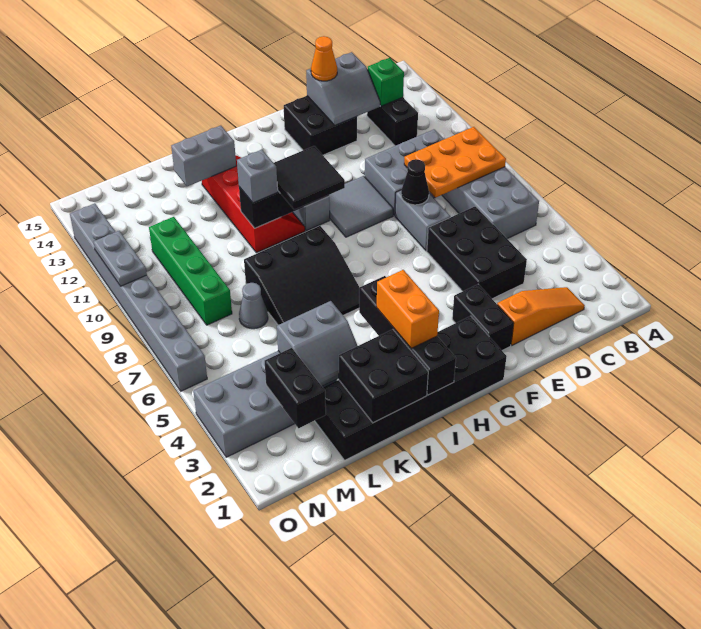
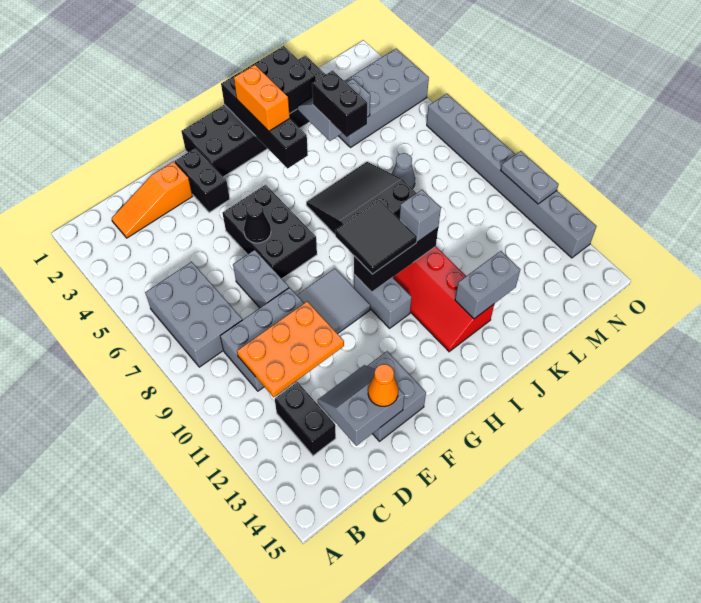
orange plate B8:D9 level 2 -> orange plate C10:E11 level 2
green brick C13 level 2 -> none
black brick D4:E6 level 1 -> black brick F5:G7 level 1
black cone E8 level 2 -> black cone F6 level 2
black brick E13:F14 level 1 -> grey brick E13:F14 level 1
black brick M2:M3 level 2 -> black brick K4:K5 level 3
green brick M8:M11 level 1 -> none

